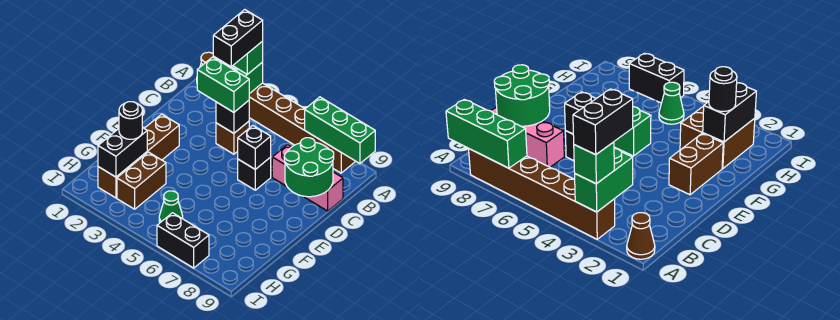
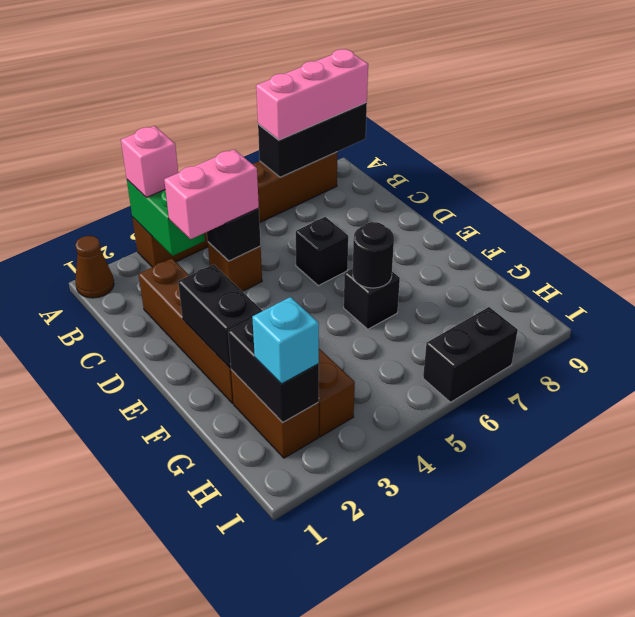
green brick A3 level 3 -> pink brick A3 level 3
black brick A3:B3 level 4 -> black brick E2:F2 level 2
green brick A7:A9 level 2 -> black brick A7:A9 level 2
green brick C3:C4 level 3 -> pink brick C3:C4 level 3
pink brick C7:C9 level 1 -> pink brick A7:A9 level 3
green round brick C8:D9 level 2 -> none
black brick D6 level 2 -> black brick F6 level 1
brown brick E2:F2 level 1 -> brown brick C2:F2 level 1
black round brick G2 level 3 -> black round brick F6 level 2
none -> cyan brick H2 level 3
green cone H5 level 1 -> none

